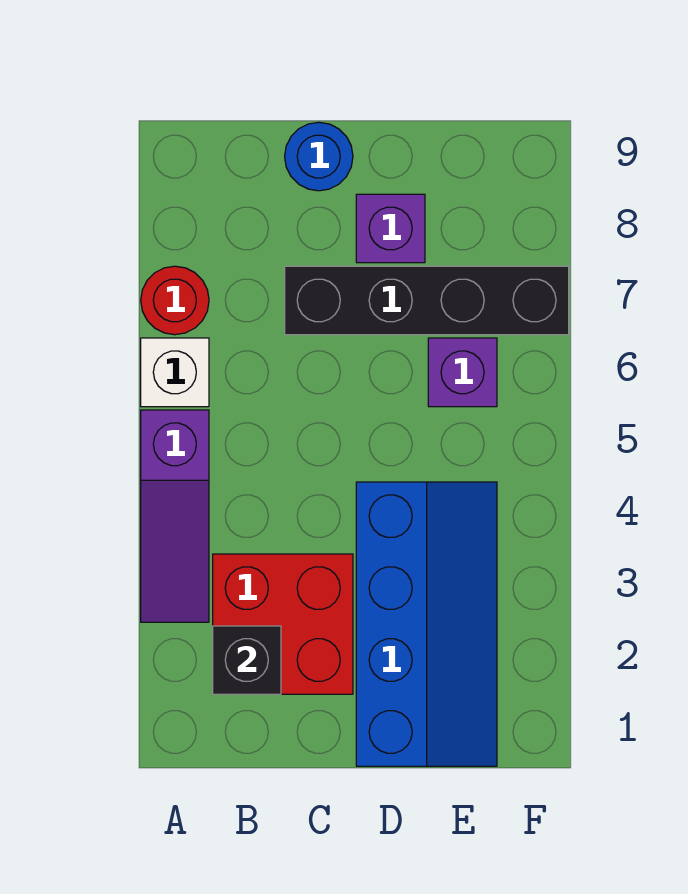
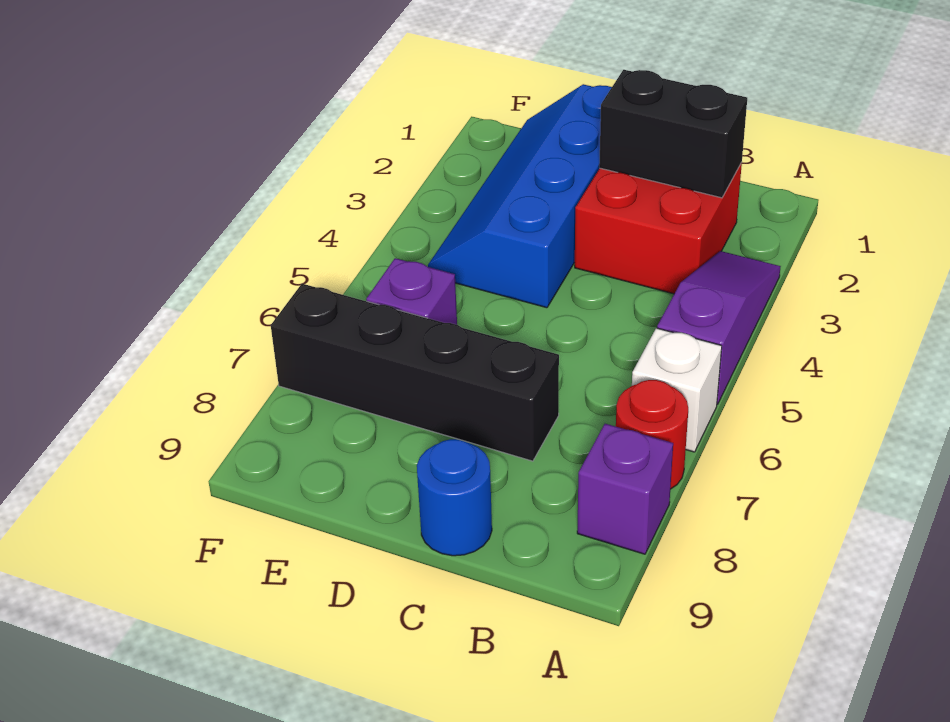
black brick B2 level 2 -> black brick B2:C2 level 2
purple brick D8 level 1 -> purple brick A8 level 1

